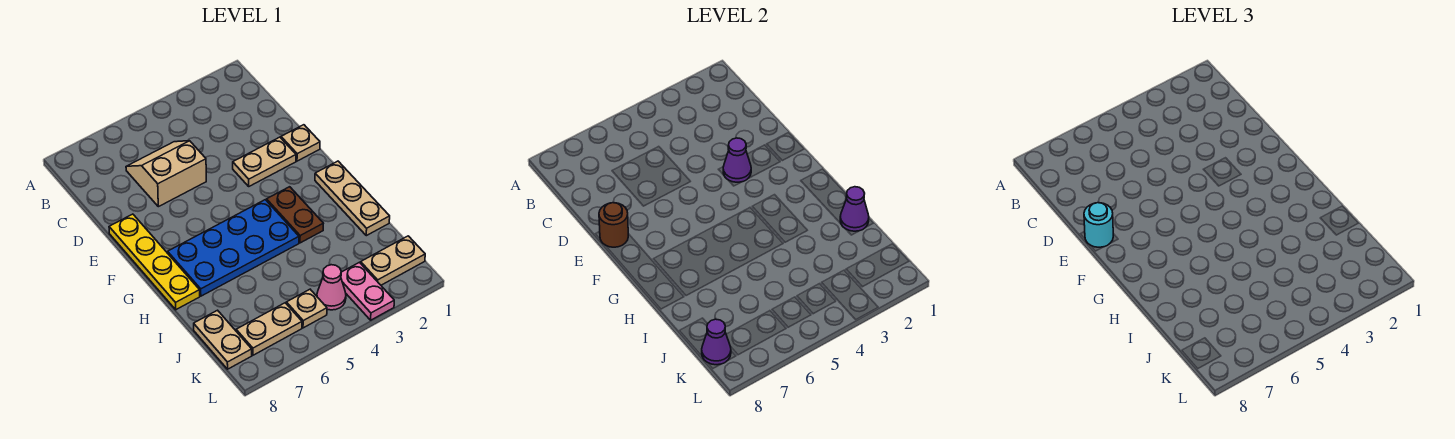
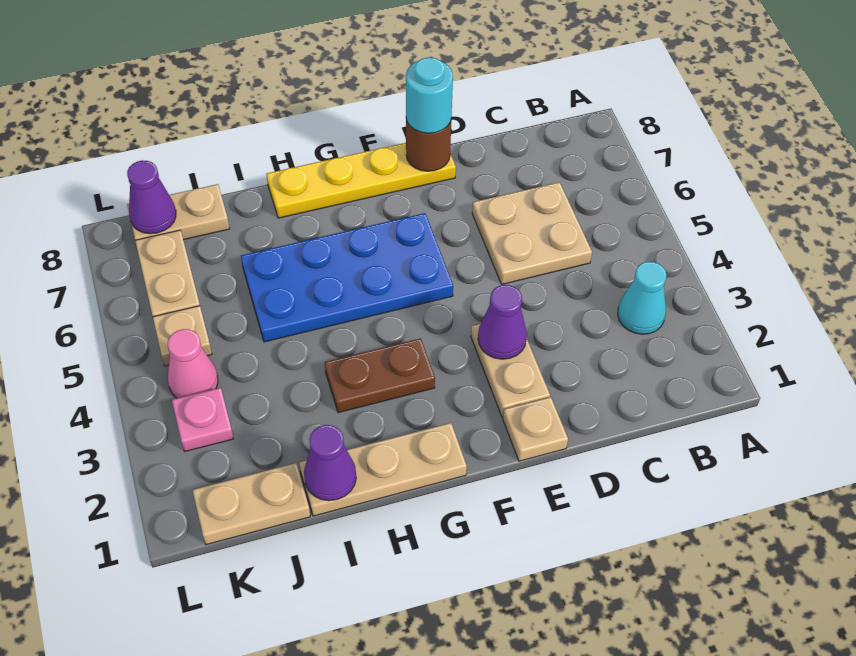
none -> cyan cone B3 level 1
tan slope C5:D6 level 1 top D -> tan plate C5:D6 level 1
blue plate G4:H7 level 1 -> blue plate F5:I6 level 1
tan plate K1:K2 level 1 -> tan plate J1:K1 level 1
pink plate K3:L3 level 1 -> pink plate K3 level 1

